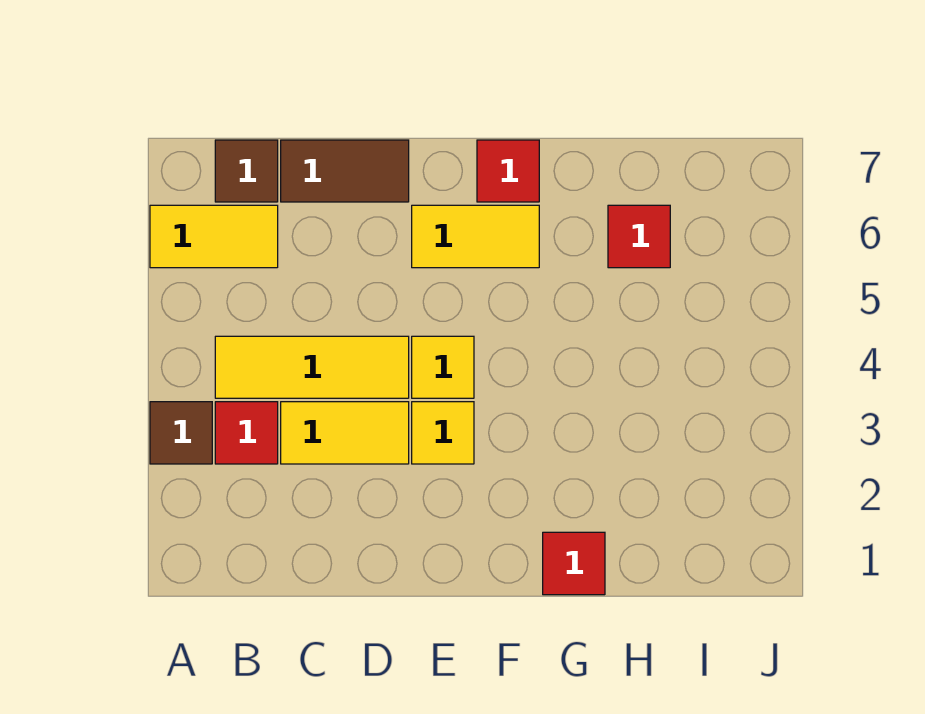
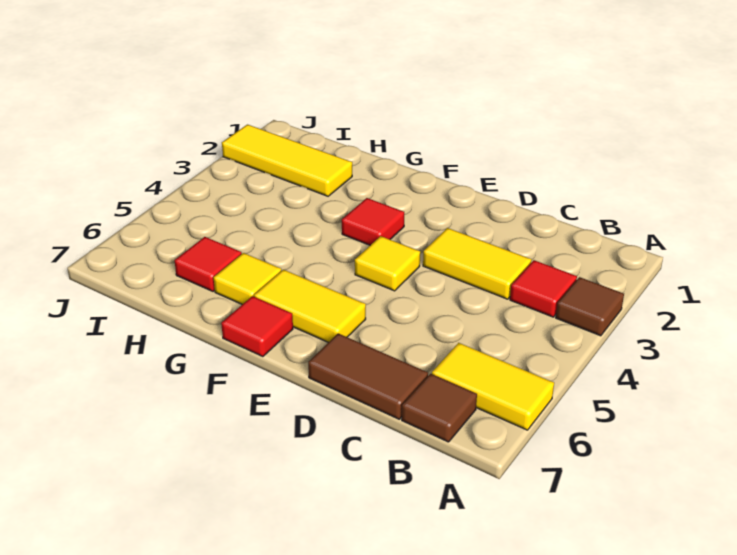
yellow tile B4:D4 level 1 -> yellow tile H2:J2 level 1
yellow tile E3 level 1 -> yellow tile G6 level 1
red tile G1 level 1 -> red tile F3 level 1

